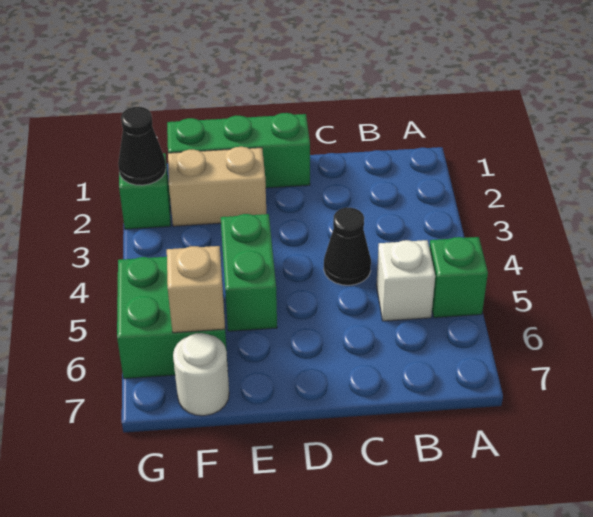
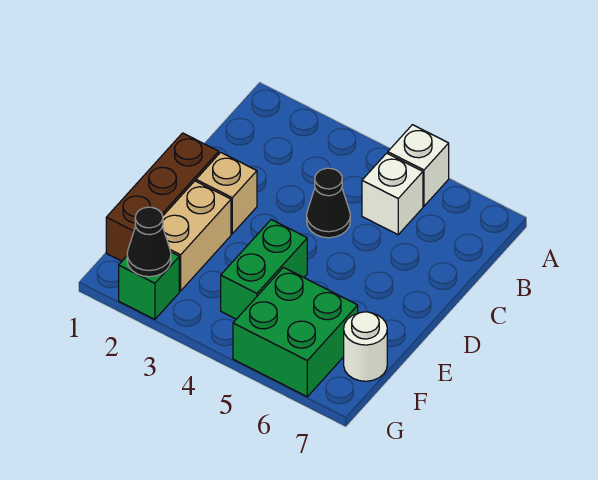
green brick A5 level 1 -> white brick A5 level 1
green brick D1:F1 level 1 -> brown brick D1:F1 level 1
green brick E4:E5 level 1 -> green brick E4:F4 level 1
tan brick F6 level 2 -> tan brick D2 level 1

